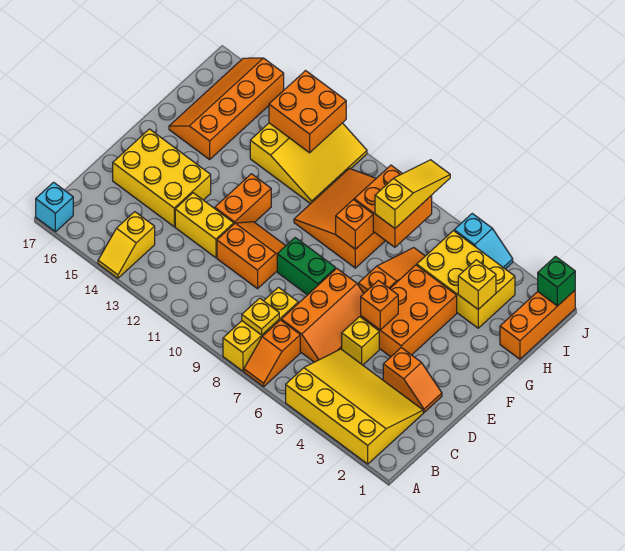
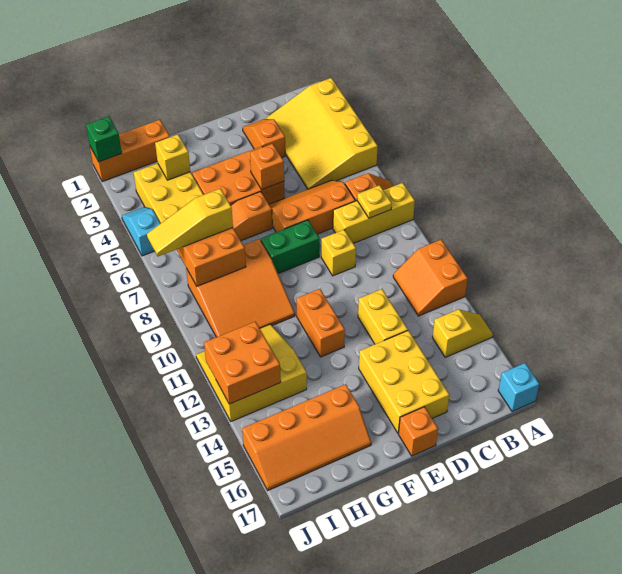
yellow brick D5 level 1 -> yellow brick D9 level 1
orange slope D10:E11 level 1 top D -> orange slope A11:B12 level 1 top A
green brick E8:E9 level 1 -> green brick E8:F8 level 1
orange brick E12:F12 level 1 -> orange brick F11:F12 level 1
orange brick G8 level 2 -> orange brick E17 level 1

